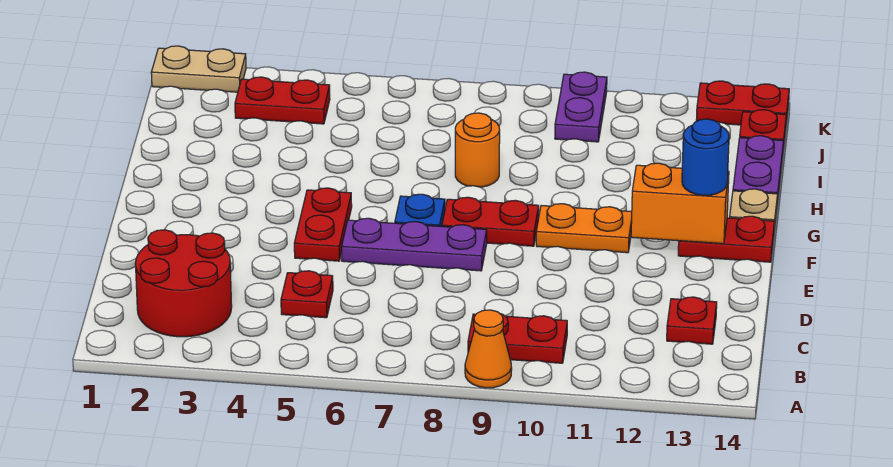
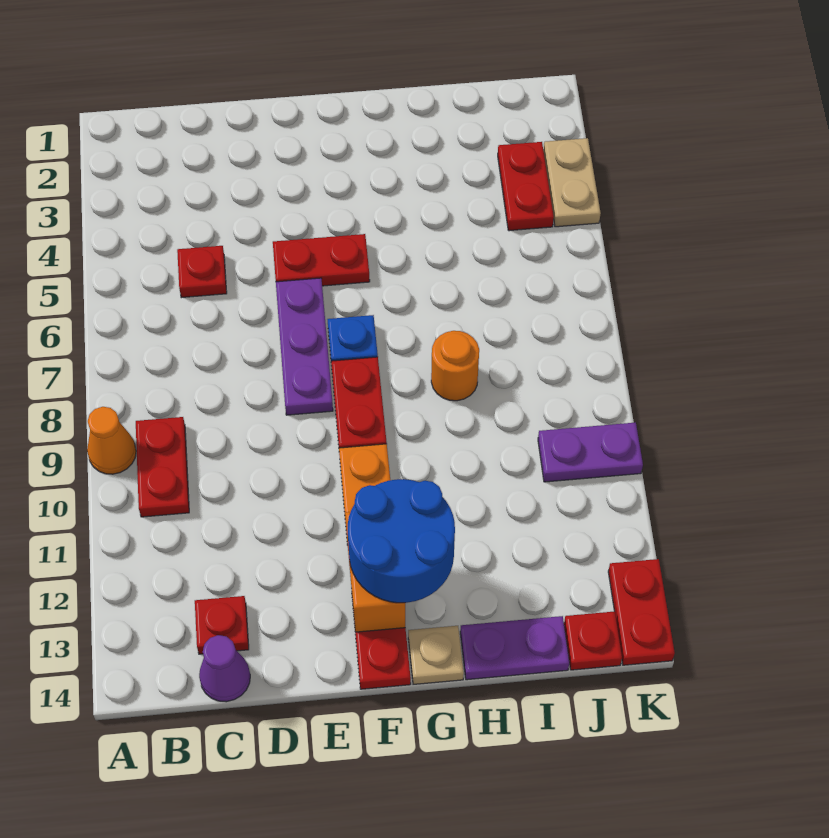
red round brick B2:C3 level 1 -> none
none -> purple cone C14 level 1
blue round brick F13 level 3 -> blue round brick F12:G13 level 3
tan plate K1:K2 level 1 -> tan plate K3:K4 level 1

